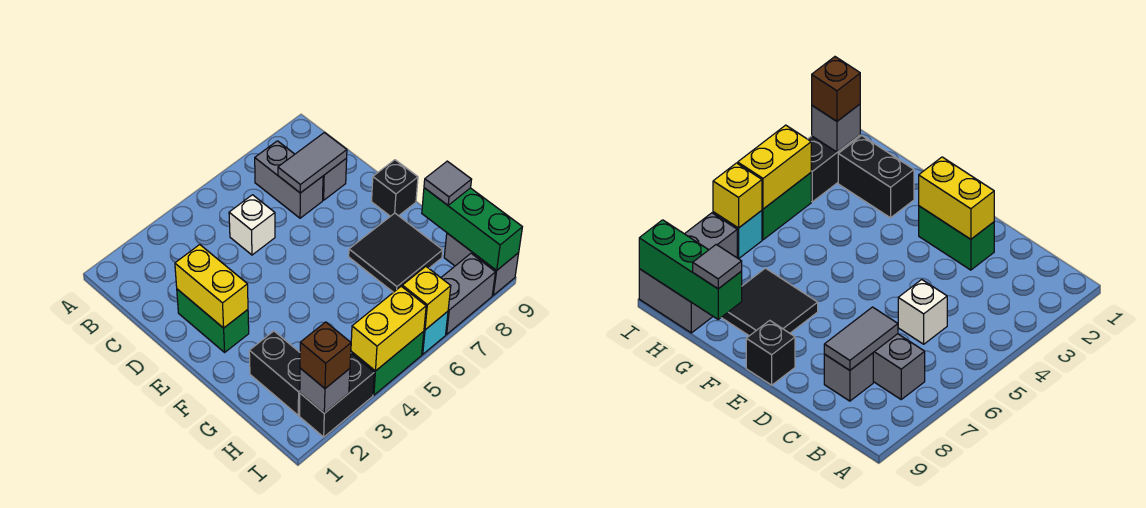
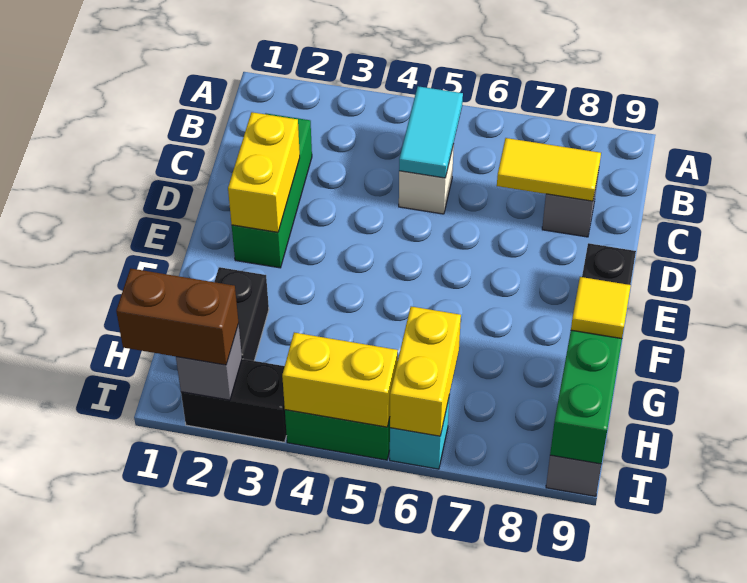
none -> cyan tile B5:C5 level 2
grey brick B7:C7 level 1 -> none
grey tile C7:C8 level 2 -> yellow tile C7:C8 level 2
green brick D2:E2 level 1 -> green brick C2:E2 level 1
black tile F7:G8 level 1 -> none
grey tile G9 level 3 -> yellow tile G9 level 3
brown brick I2 level 3 -> brown brick I1:I2 level 3
yellow brick I6 level 2 -> yellow brick H6:I6 level 2
grey brick I7:I8 level 1 -> none

